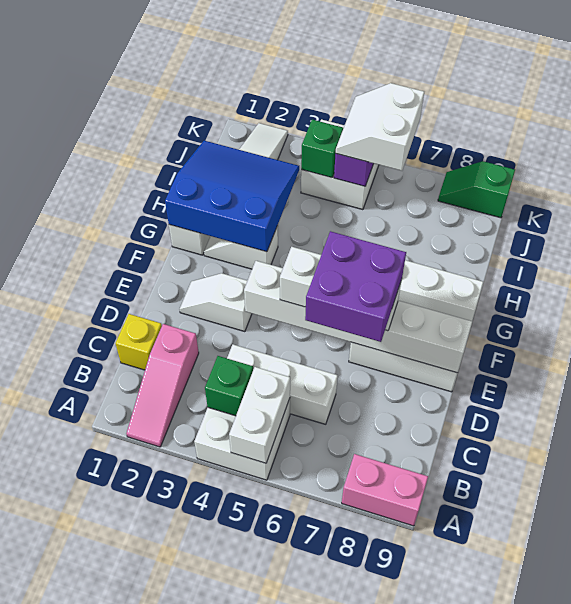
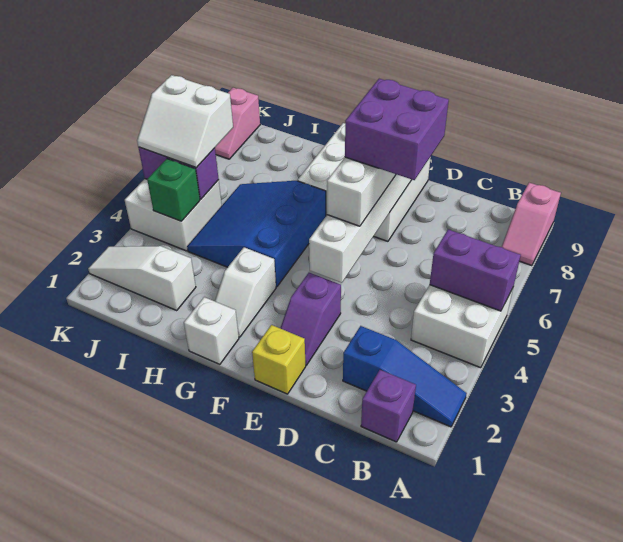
pink slope A2:C2 level 1 top C -> blue slope A2:C2 level 1 top C
white brick A5:B5 level 2 -> purple brick A5:B5 level 2
pink brick A8:A9 level 1 -> pink slope A8:A9 level 1 top 9
none -> purple brick B1 level 1
green brick B4 level 2 -> none
yellow brick C1 level 1 -> yellow brick E1 level 1
white brick C4:C6 level 1 -> none
white slope E2:E3 level 1 top 3 -> purple slope E2:E3 level 1 top 3
blue slope G1:I3 level 2 top G -> blue slope G4:I6 level 1 top G
green slope K8:K9 level 1 top 9 -> pink slope K8:K9 level 1 top 9

